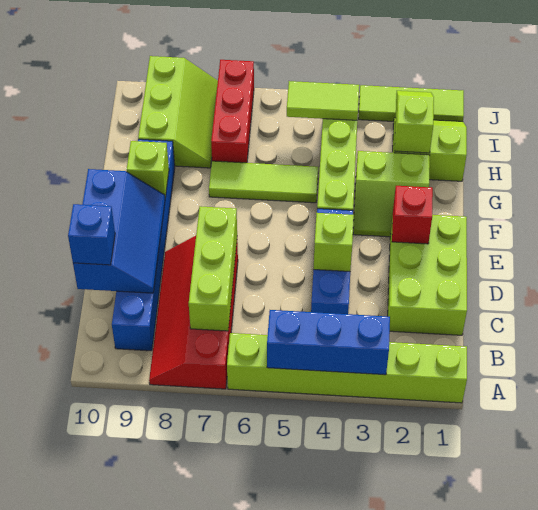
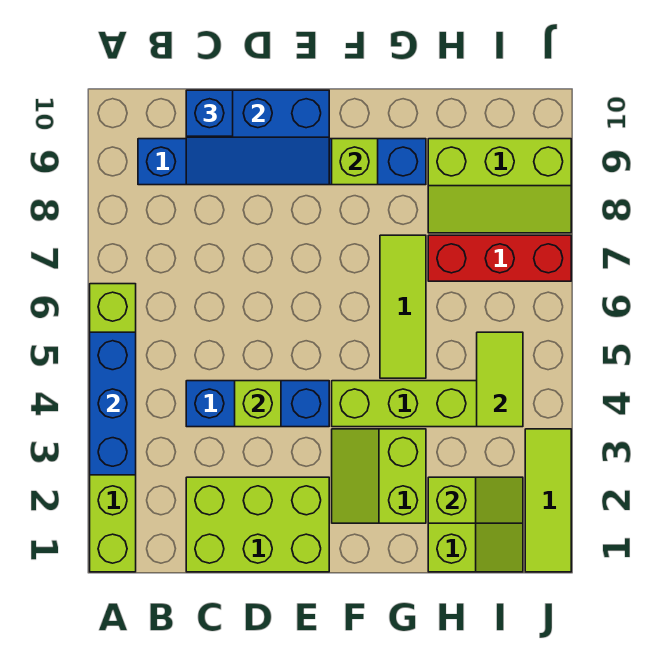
red slope A7:D8 level 1 top 7 -> none
lime brick B7:D7 level 2 -> none
red brick E2 level 2 -> none

